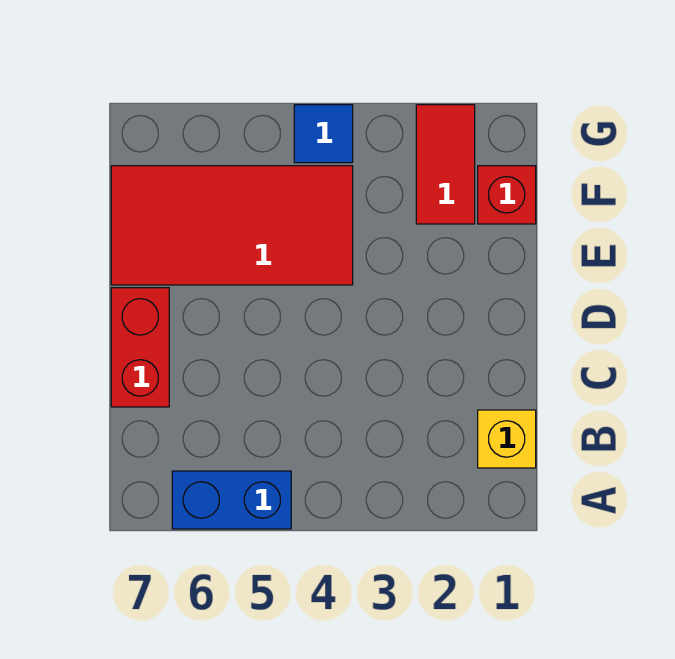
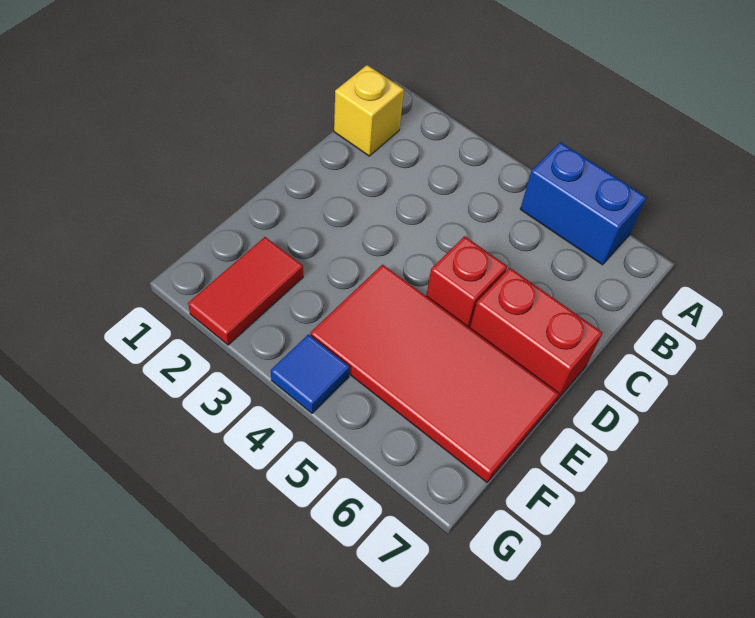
red brick C7:D7 level 1 -> red brick D6:D7 level 1
red brick F1 level 1 -> red brick D5 level 1

